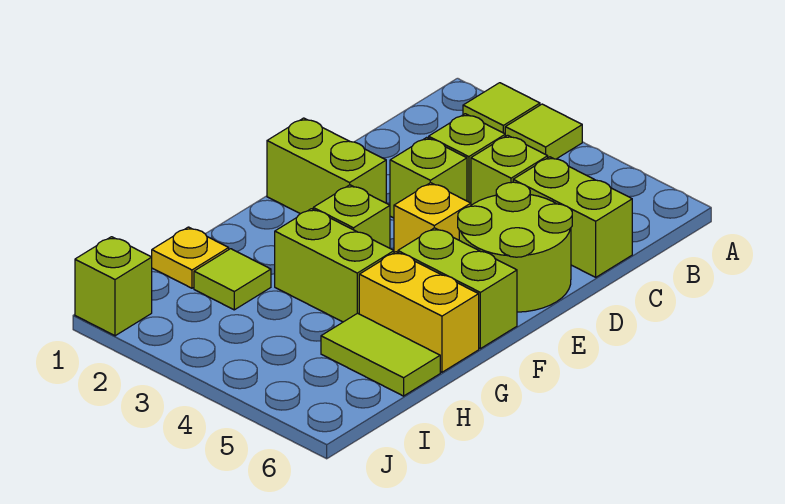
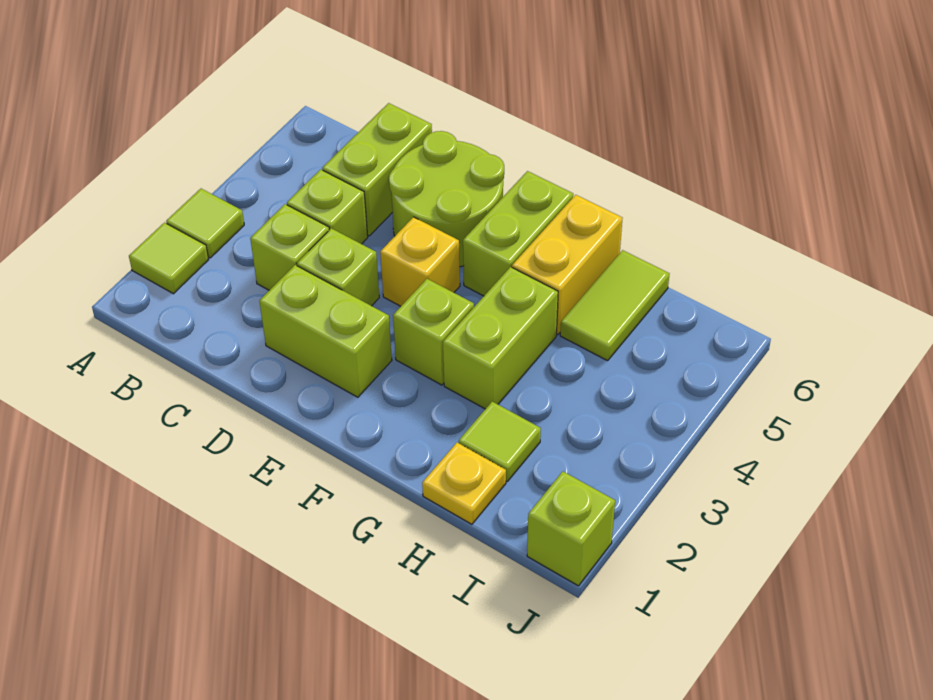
lime brick E1:E2 level 1 -> lime brick D2:E2 level 1

